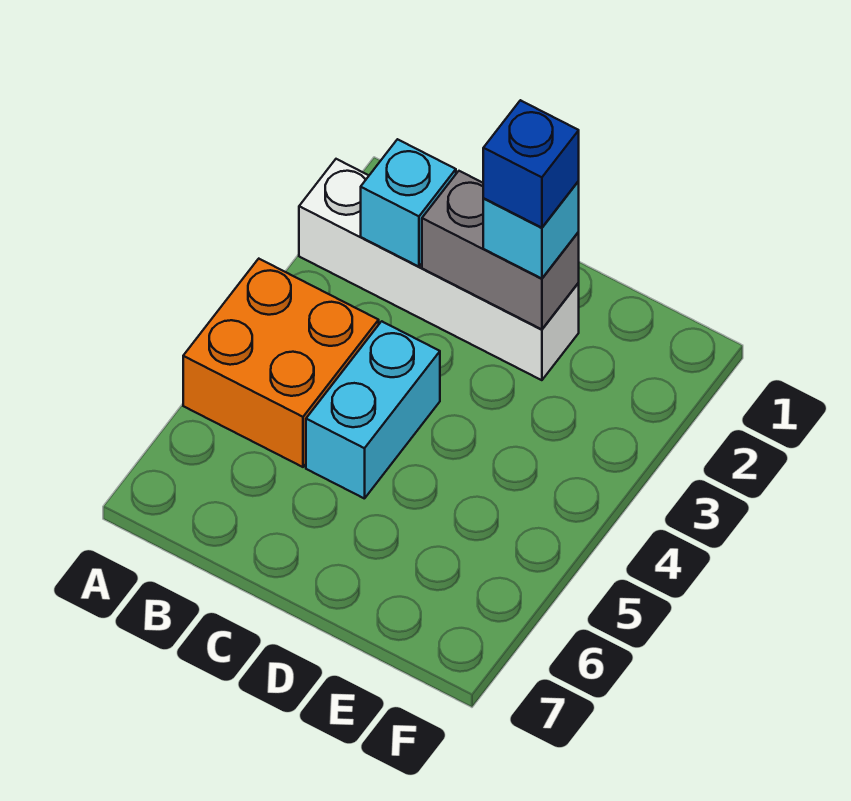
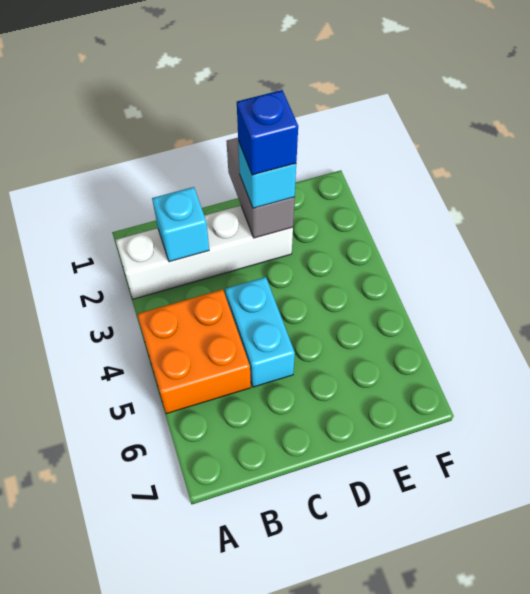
grey brick C2:D2 level 2 -> grey brick D1:D2 level 2

